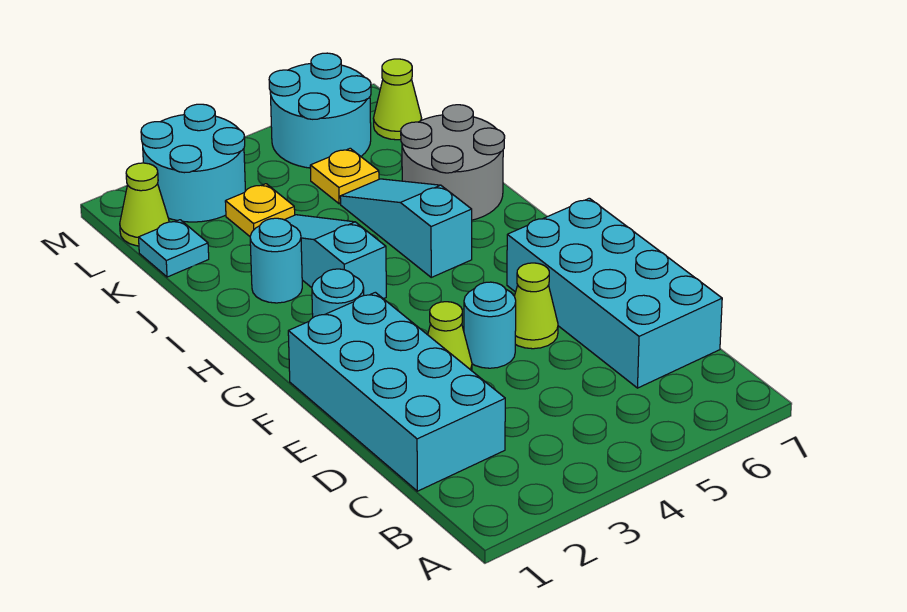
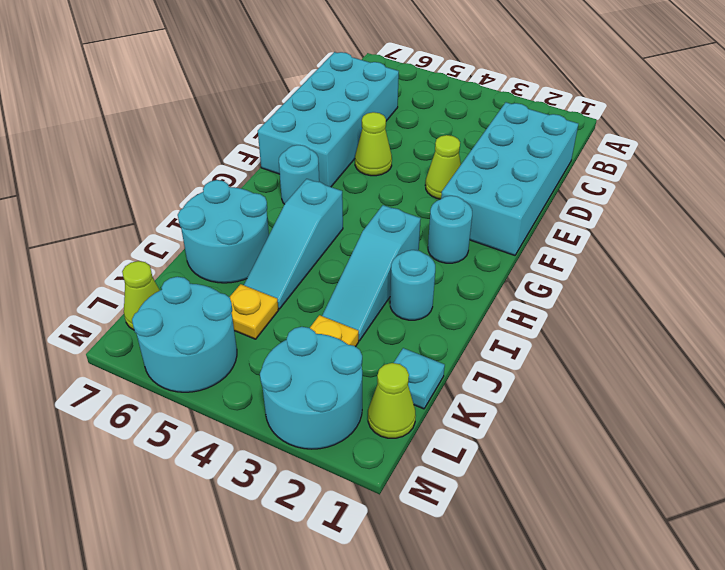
cyan round brick E4 level 1 -> cyan round brick G6 level 1
grey round brick I6:J7 level 1 -> cyan round brick I6:J7 level 1

